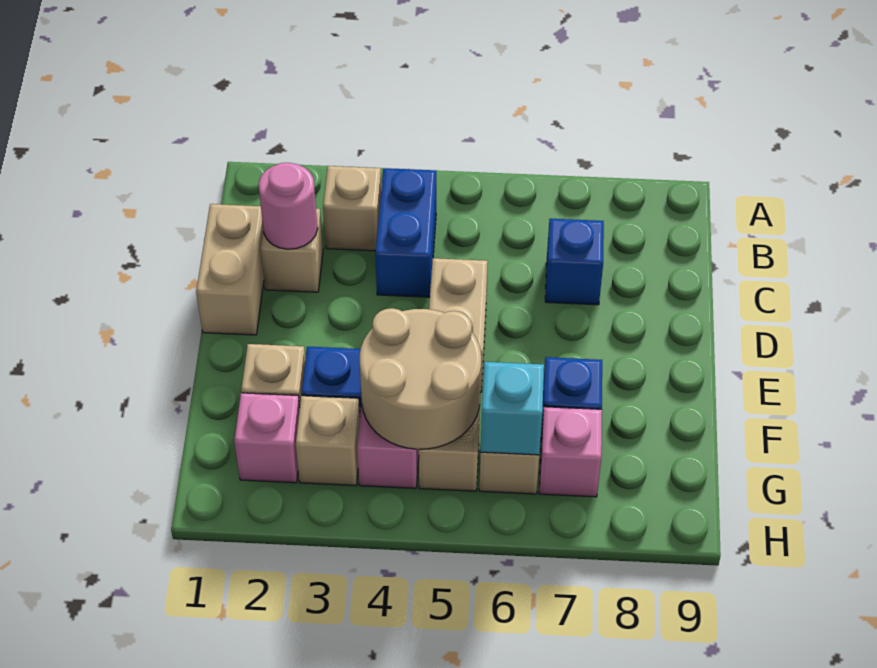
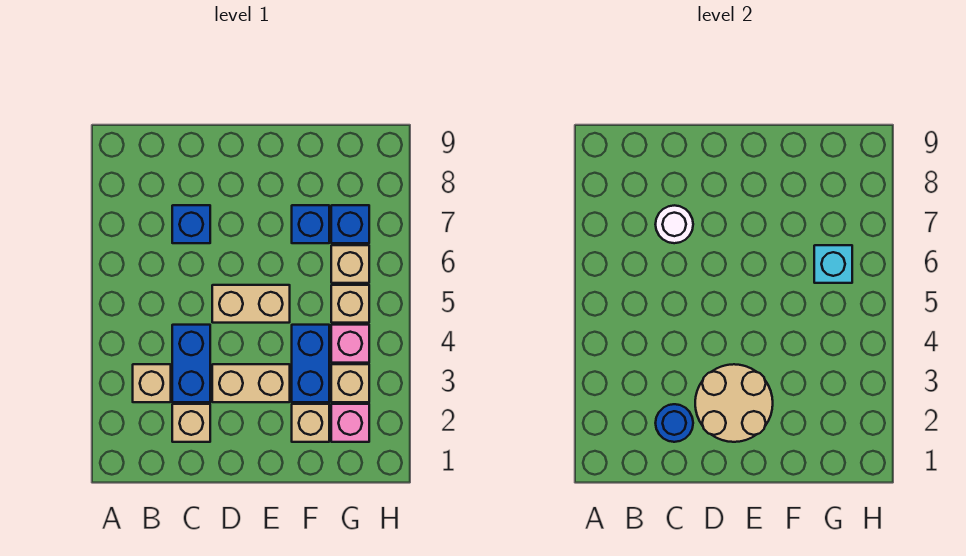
blue brick B4:C4 level 1 -> blue brick C3:C4 level 1
tan brick C1:D1 level 1 -> tan brick D3:E3 level 1
pink round brick C2 level 2 -> blue round brick C2 level 2
none -> white round brick C7 level 2
tan round brick F4:G5 level 2 -> tan round brick D2:E3 level 2
pink brick G7 level 1 -> blue brick G7 level 1

